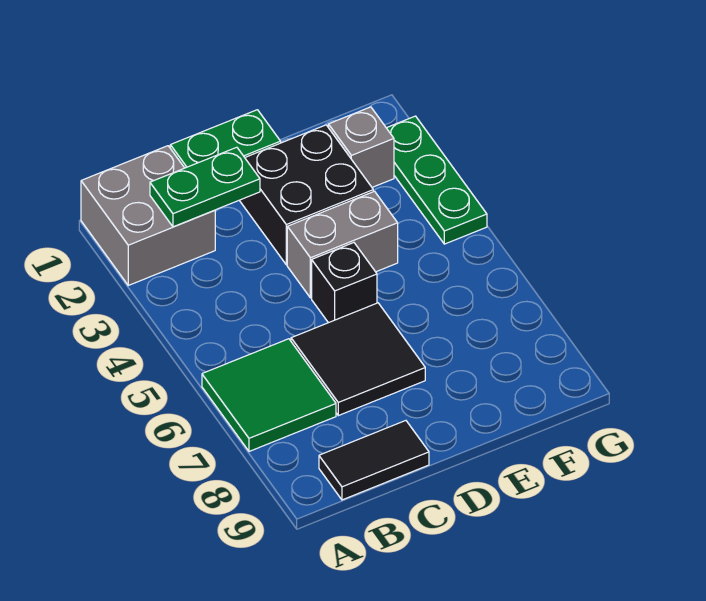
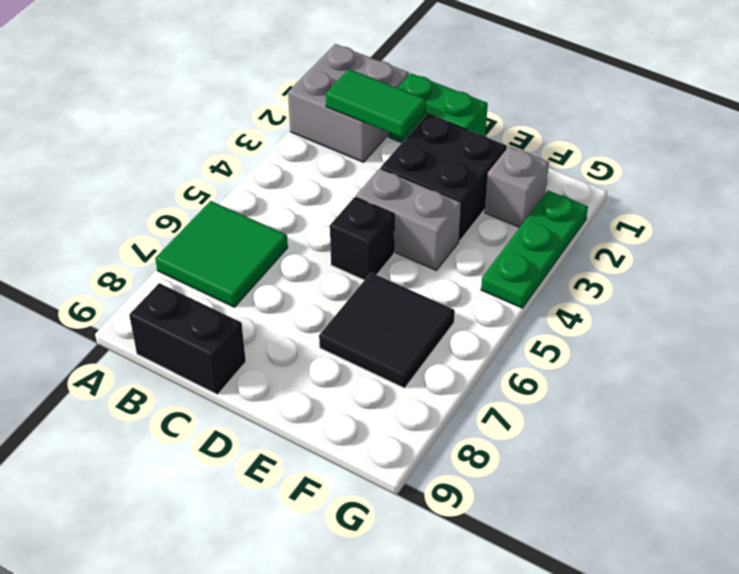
green plate B2:C2 level 2 -> green tile B2:C2 level 2
black tile B9:C9 level 1 -> black brick B9:C9 level 1
black tile C6:D7 level 1 -> black tile E6:F7 level 1

